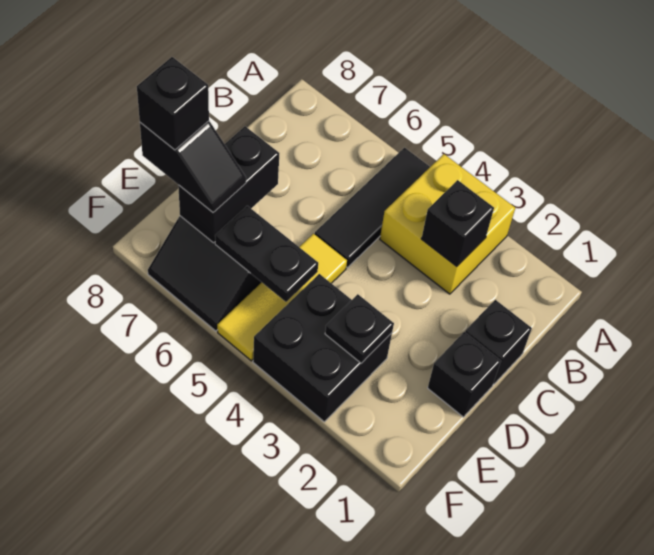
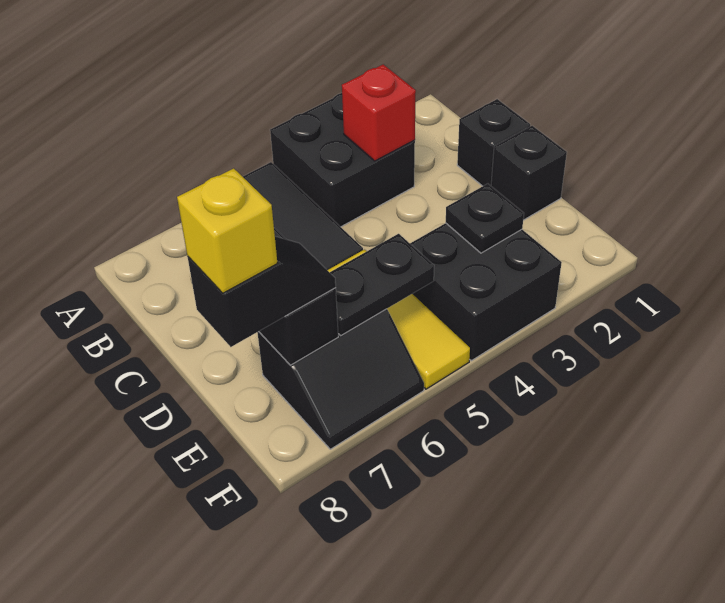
yellow brick A3:B4 level 1 -> black brick A3:B4 level 1
black brick B3 level 2 -> red brick B3 level 2
black brick E8 level 4 -> yellow brick E8 level 4

